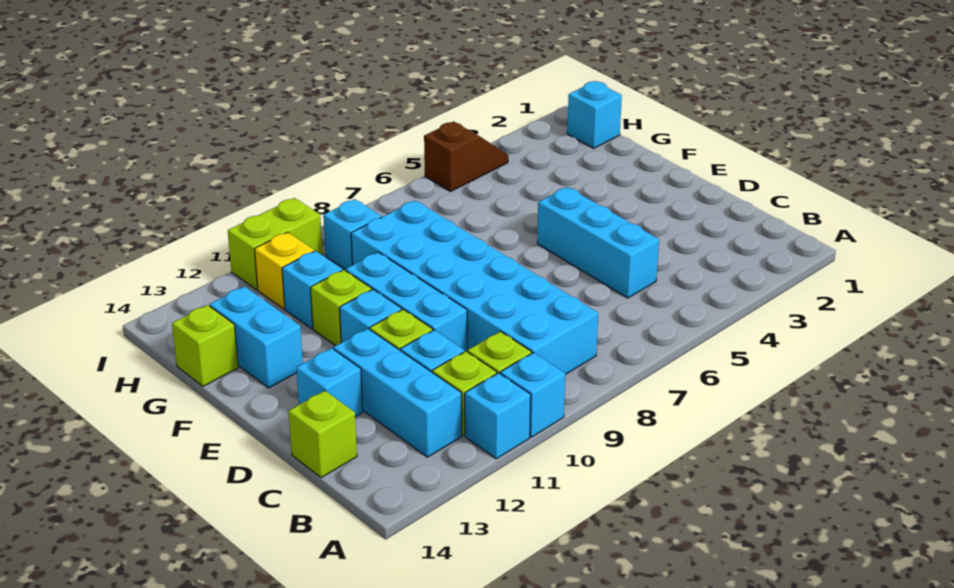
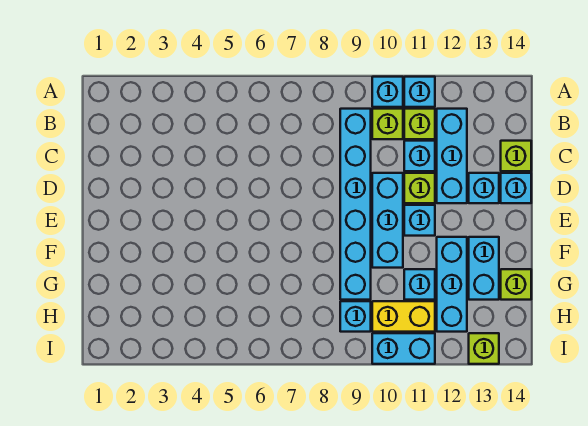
cyan brick B8:G9 level 1 -> cyan brick B9:G9 level 1
cyan brick C5:E5 level 1 -> cyan brick F12:H12 level 1
lime brick F11 level 1 -> lime brick I13 level 1
cyan brick H1 level 1 -> cyan brick D14 level 1
yellow brick H11 level 1 -> yellow brick H10:H11 level 1
brown slope I4:I5 level 1 top 5 -> none
lime brick I10:I11 level 1 -> cyan brick I10:I11 level 1

